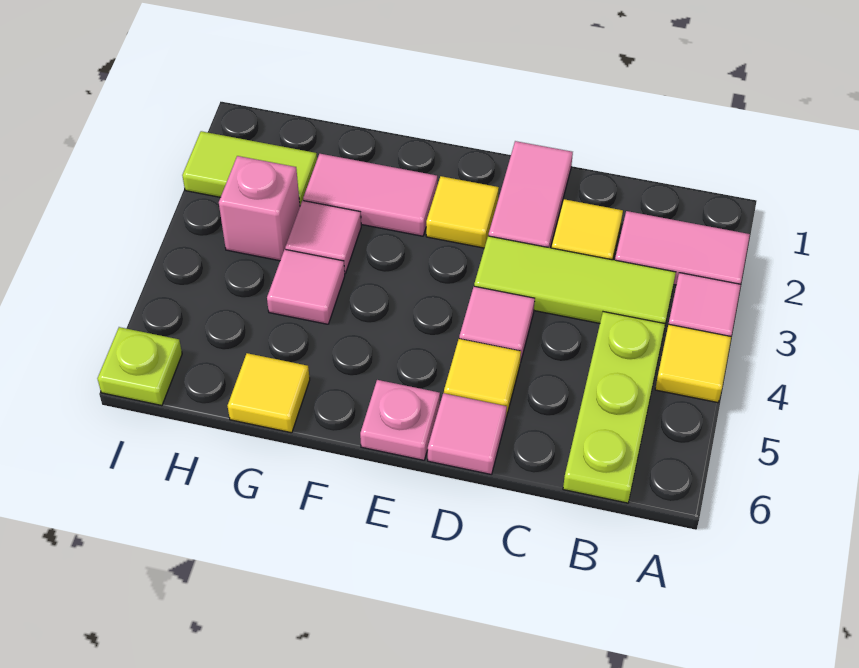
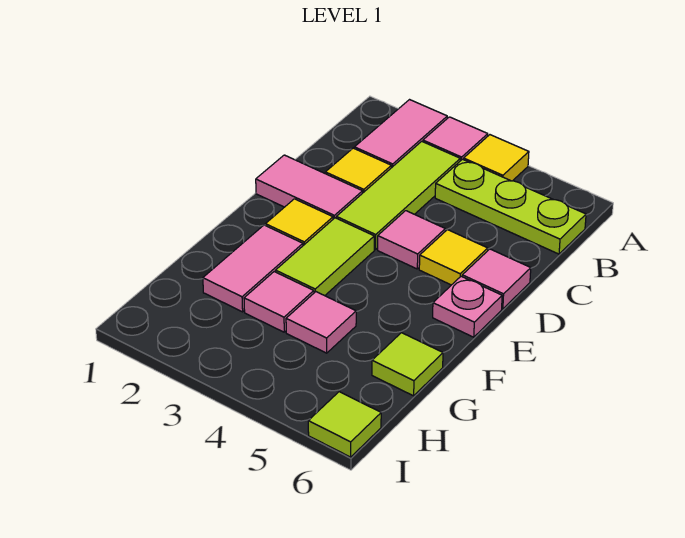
yellow tile G6 level 1 -> lime tile G6 level 1
lime tile H2:I2 level 1 -> lime tile E3:F3 level 1
pink brick H3 level 1 -> none
lime plate I6 level 1 -> lime tile I6 level 1

